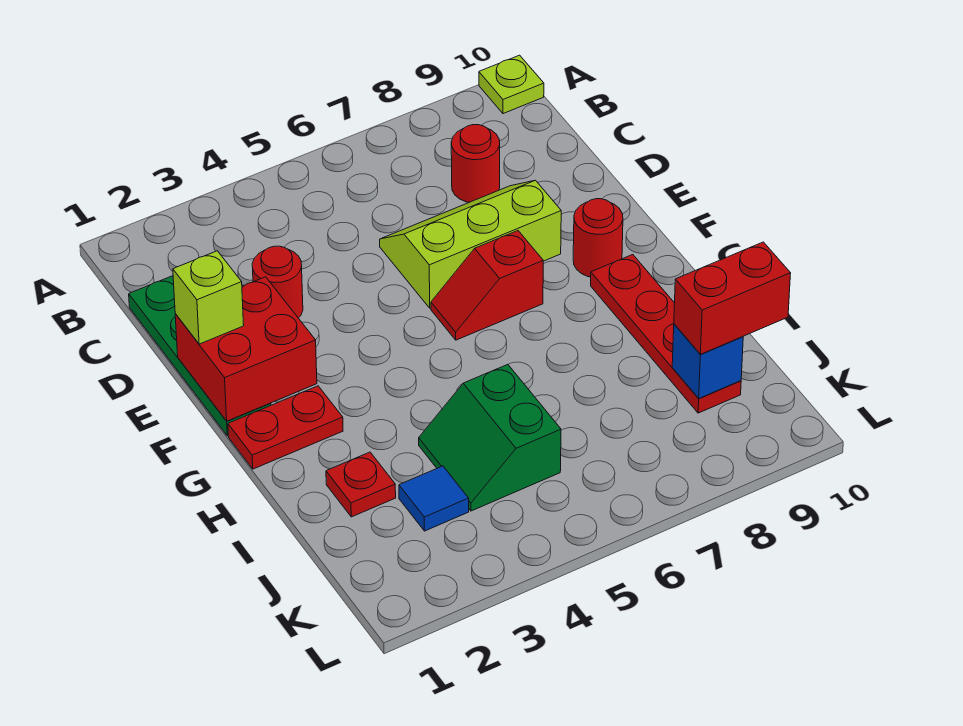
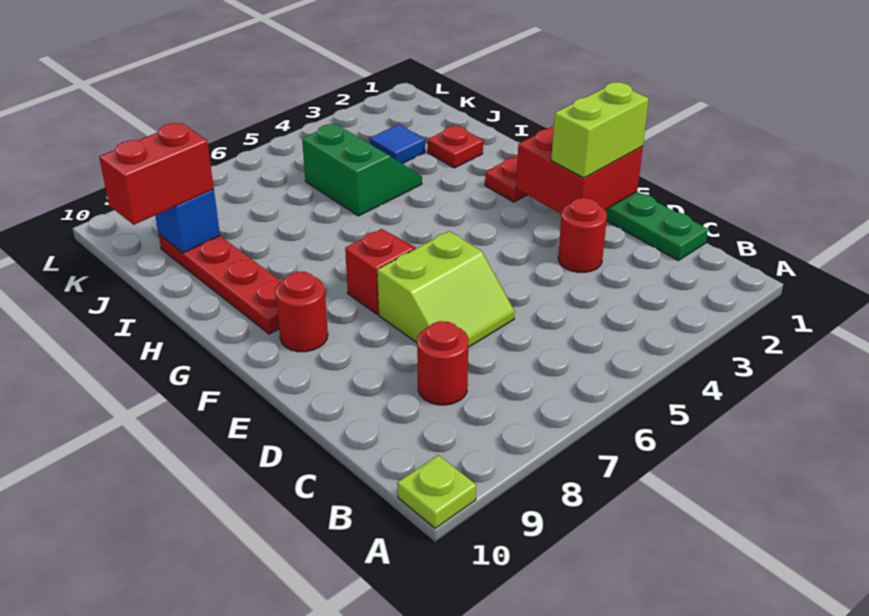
lime slope D6:E8 level 1 top E -> lime slope D6:E7 level 1 top E
lime brick E1 level 3 -> lime brick E1:E2 level 3

